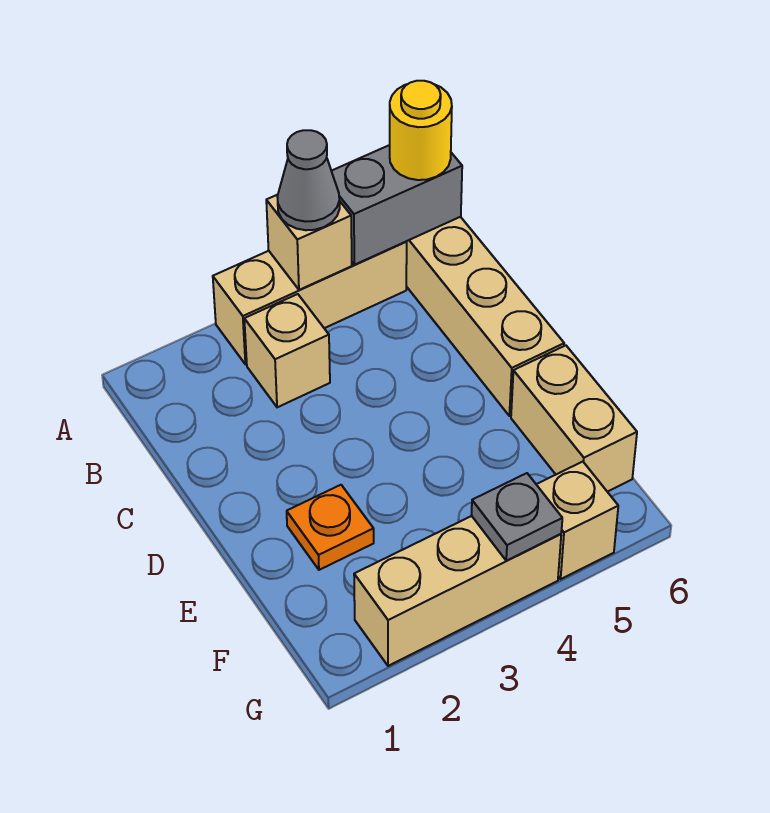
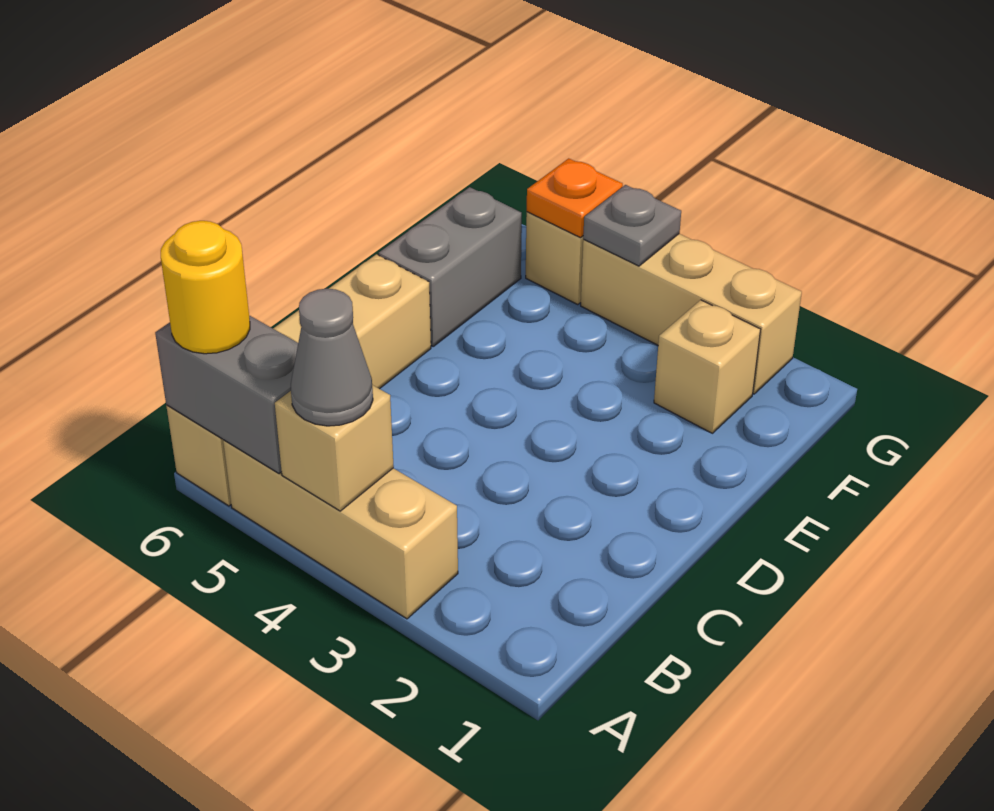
tan brick B3 level 1 -> tan brick F2 level 1
orange plate E2 level 1 -> orange plate G5 level 2
tan brick E6:F6 level 1 -> grey brick E6:F6 level 1

